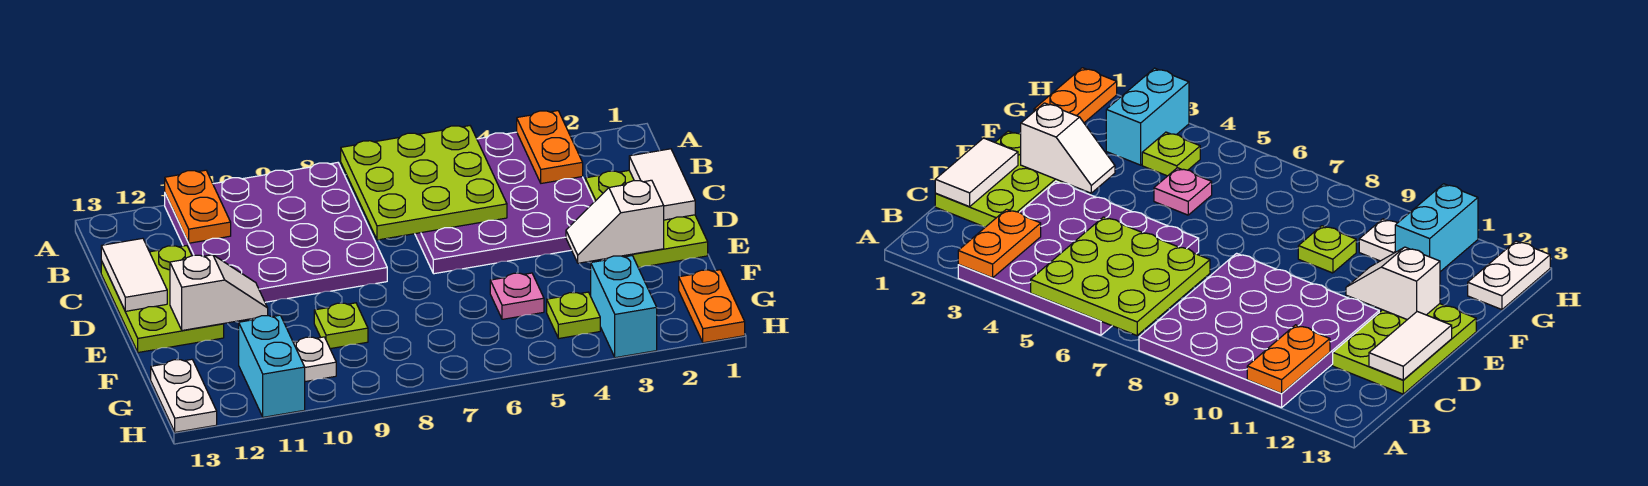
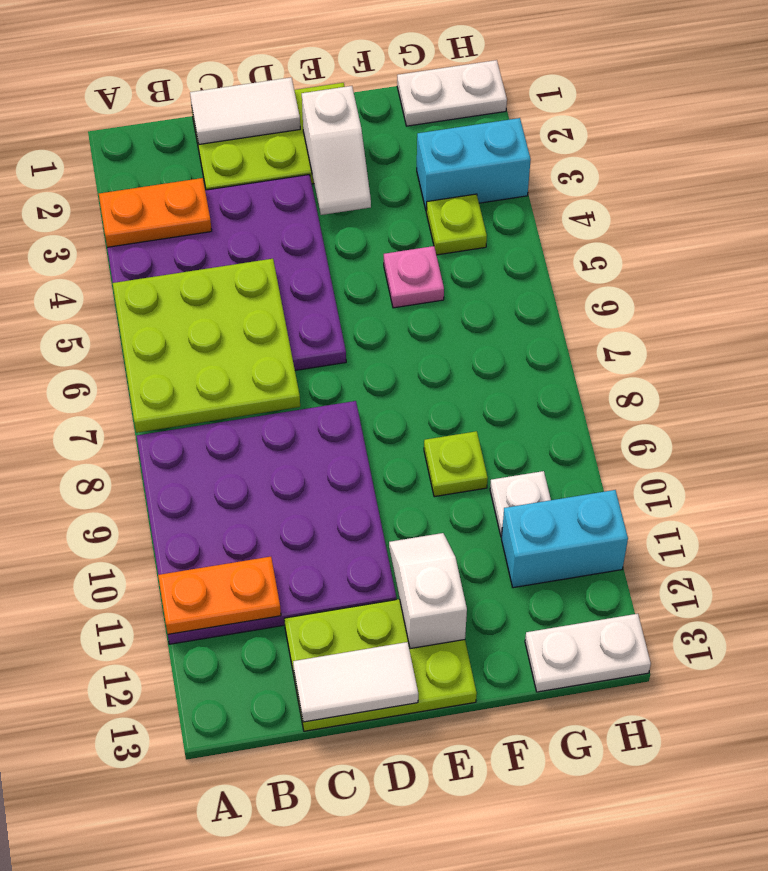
orange plate G1:H1 level 1 -> white plate G1:H1 level 1

